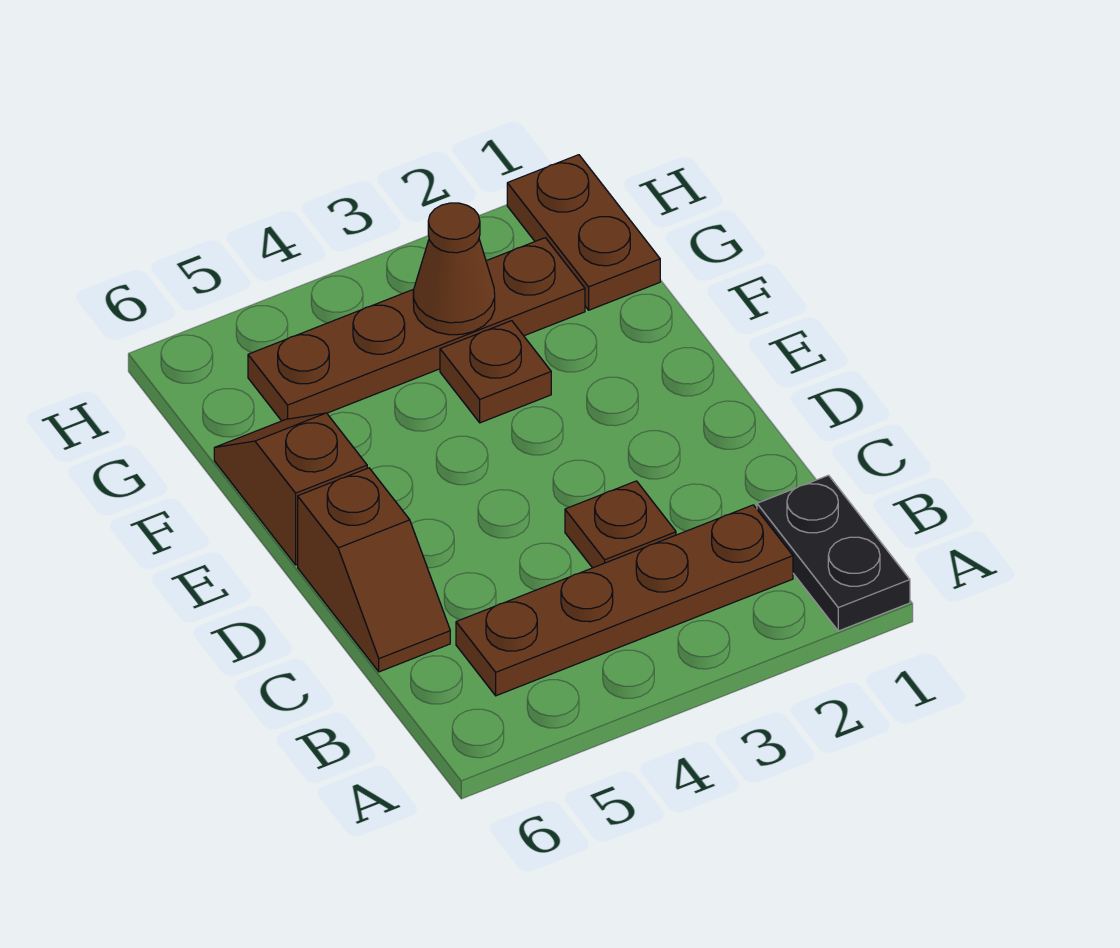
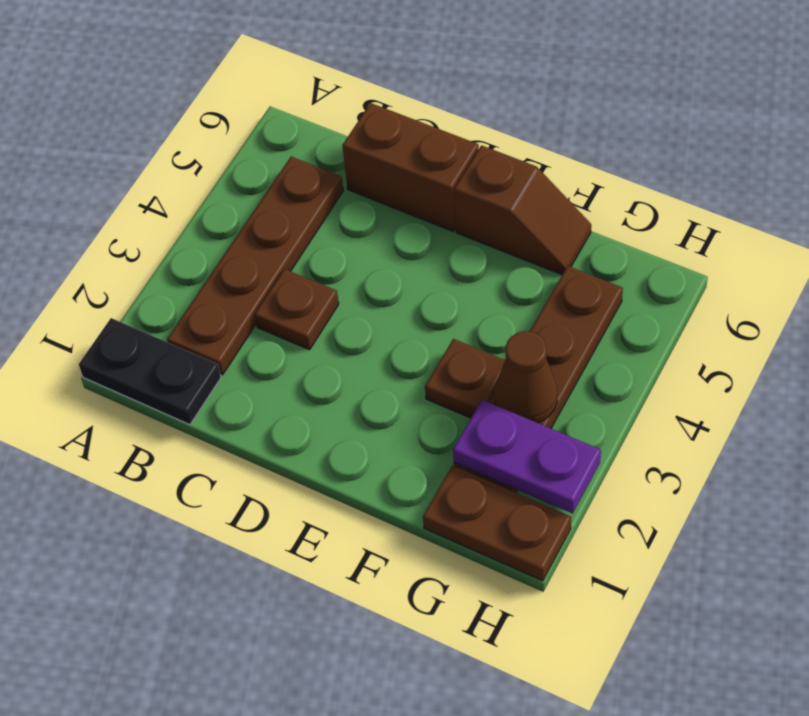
brown slope C6:D6 level 1 top D -> brown brick C6:D6 level 1
none -> purple plate G2:H2 level 2

